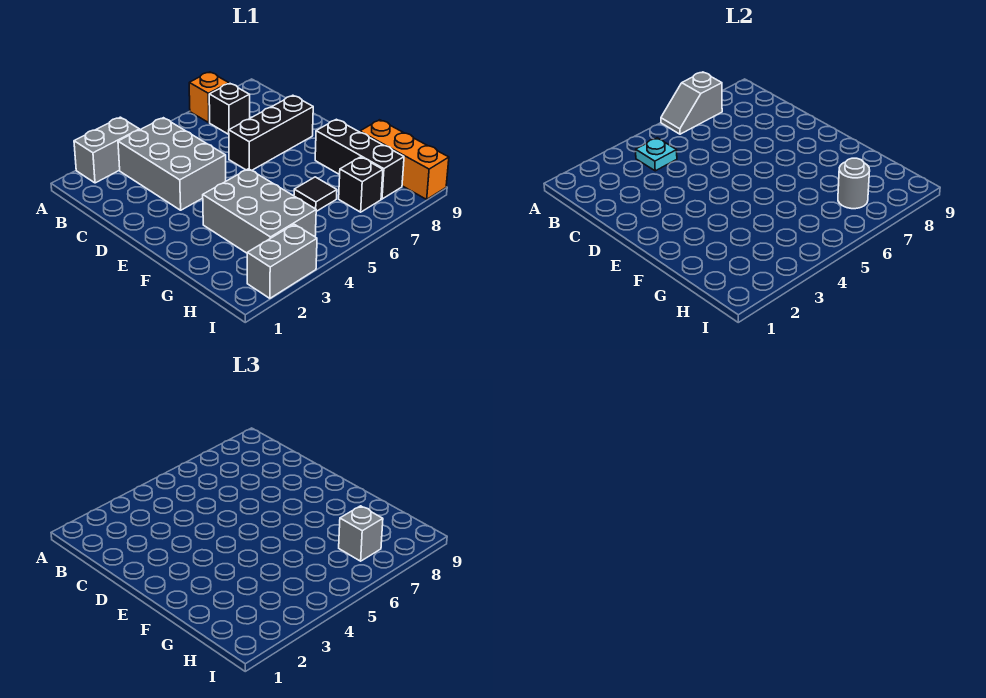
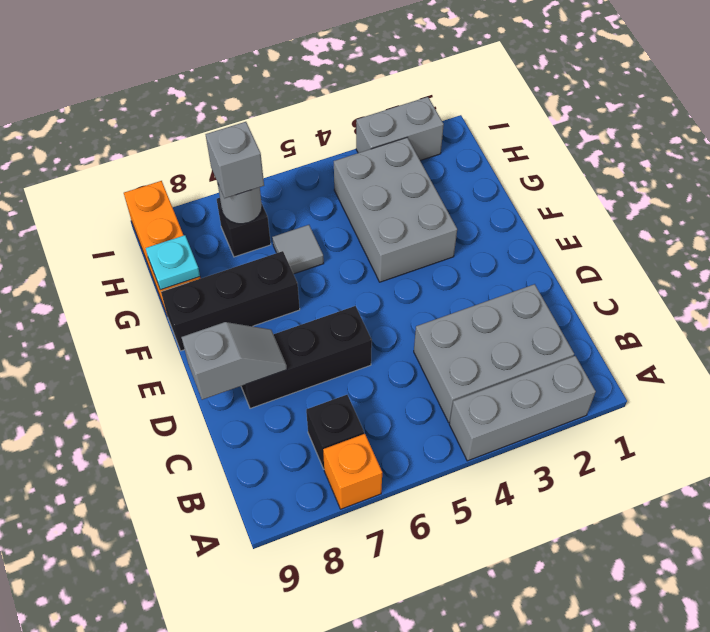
grey brick A2:A3 level 1 -> grey brick A2:A4 level 1
grey slope A6:A7 level 2 top 7 -> grey slope D8:D9 level 2 top 9
grey brick B3:D4 level 1 -> grey brick B2:C4 level 1
cyan plate B4 level 2 -> cyan plate G9 level 2
black brick F8:H8 level 1 -> black brick F7:F9 level 1
black tile G6 level 1 -> grey tile G6 level 1

